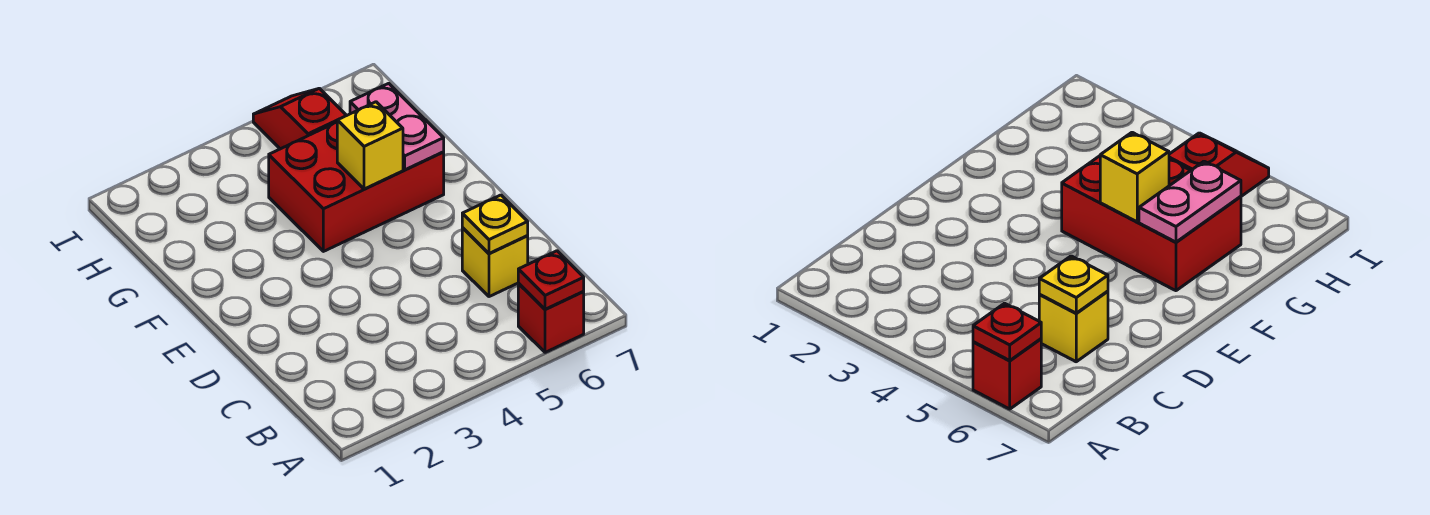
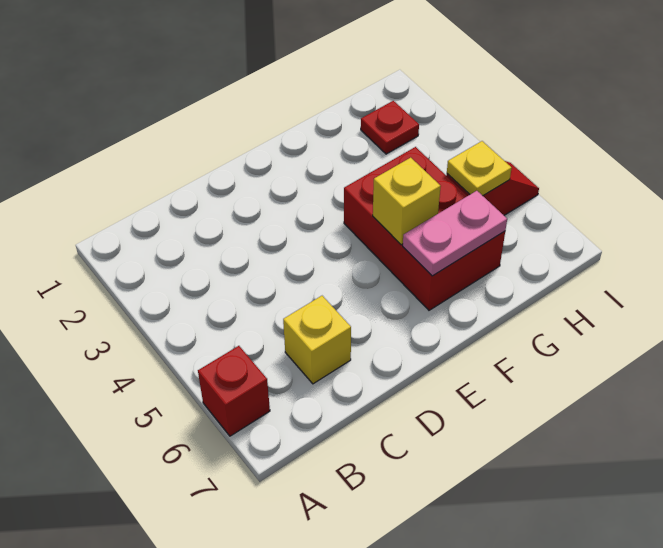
red plate A6 level 2 -> red plate H2 level 1
yellow plate C6 level 2 -> yellow plate H5 level 2

